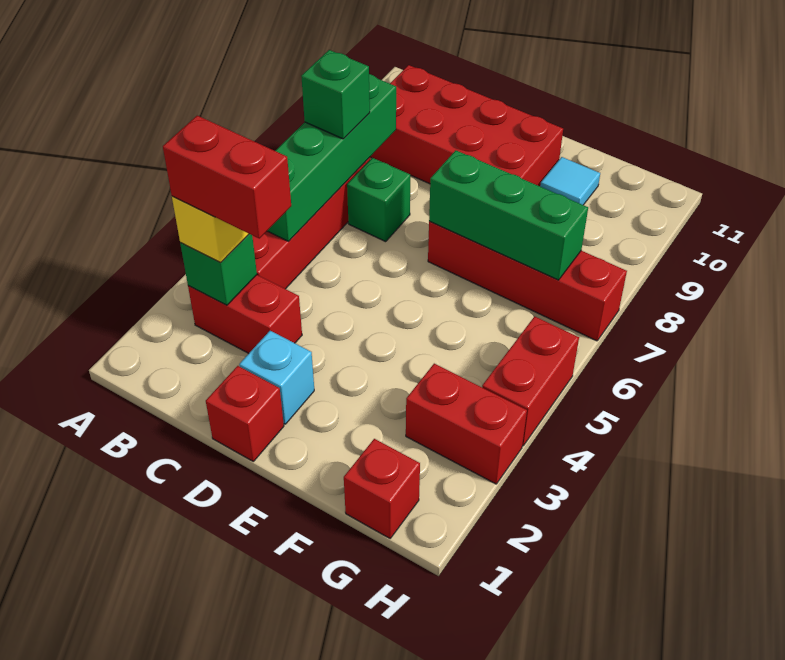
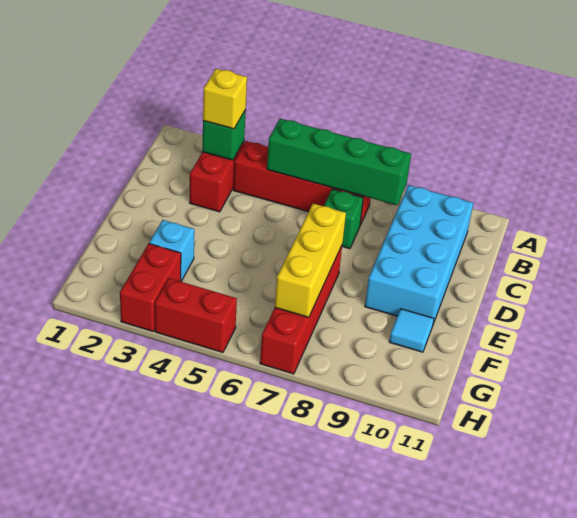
red brick B3:C3 level 4 -> none
green brick B7 level 3 -> none
red brick B9:E10 level 1 -> cyan brick B9:E10 level 1
red brick D1 level 1 -> none
cyan brick D2 level 1 -> cyan brick F3 level 1
green brick E7:G7 level 2 -> yellow brick E7:G7 level 2
red brick G1 level 1 -> none

